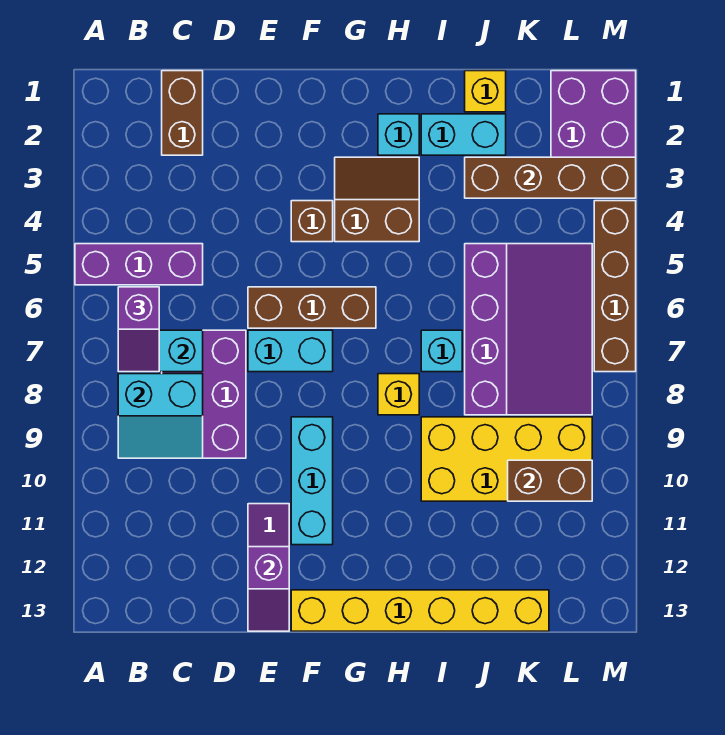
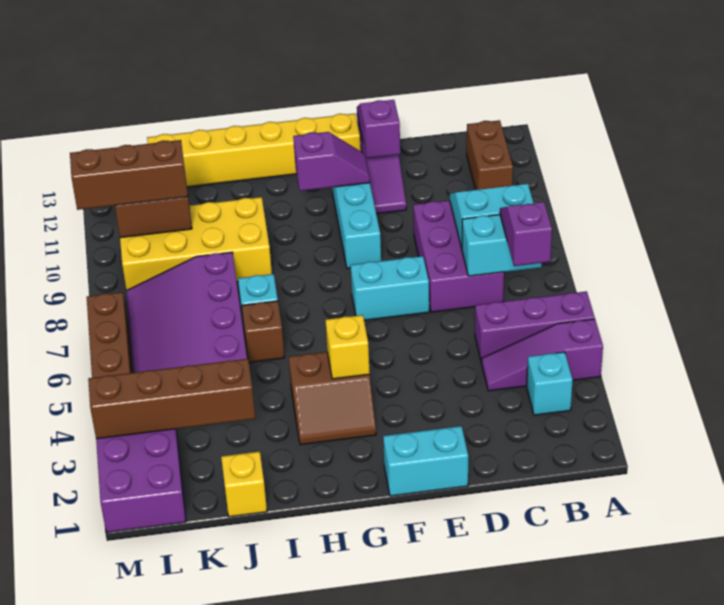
none -> purple slope A4:C4 level 1 top A
brown brick C1:C2 level 1 -> brown brick B11:B12 level 1
brown brick E6:G6 level 1 -> brown brick K10:M10 level 3
brown brick F4 level 1 -> brown brick I6 level 1
none -> purple slope F11:G11 level 2 top G
cyan brick H2 level 1 -> cyan brick B3 level 1
yellow brick H8 level 1 -> yellow brick G4 level 2
cyan brick I2:J2 level 1 -> cyan brick E1:F1 level 1

